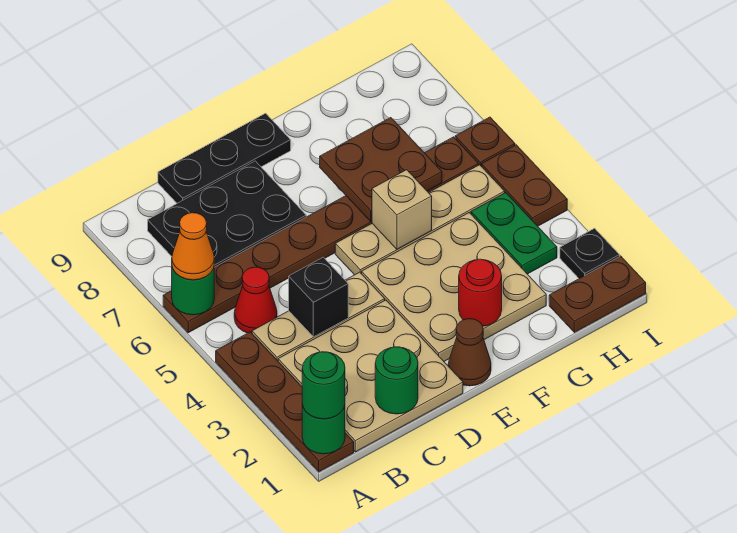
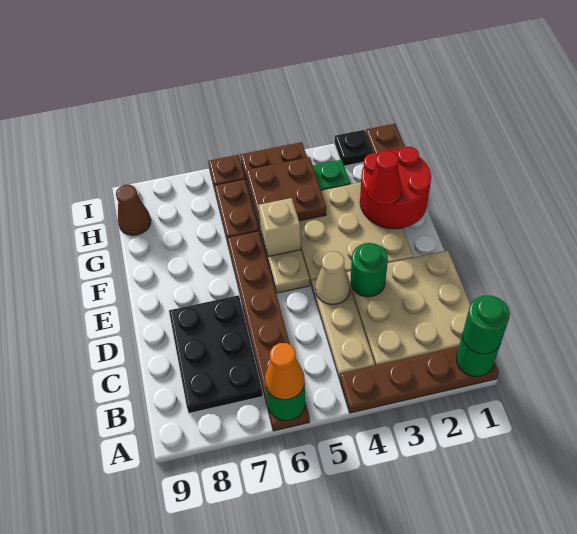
red cone B5 level 1 -> red cone F2 level 3
green round brick C1 level 2 -> green round brick D3 level 2
black brick C4 level 2 -> none
black plate C9:E9 level 1 -> none
none -> tan cone D4 level 2
brown cone E1 level 1 -> brown cone H9 level 1
red round brick F2 level 2 -> red round brick F1:G2 level 2
brown plate F6:G7 level 2 -> brown plate G4:H5 level 2

